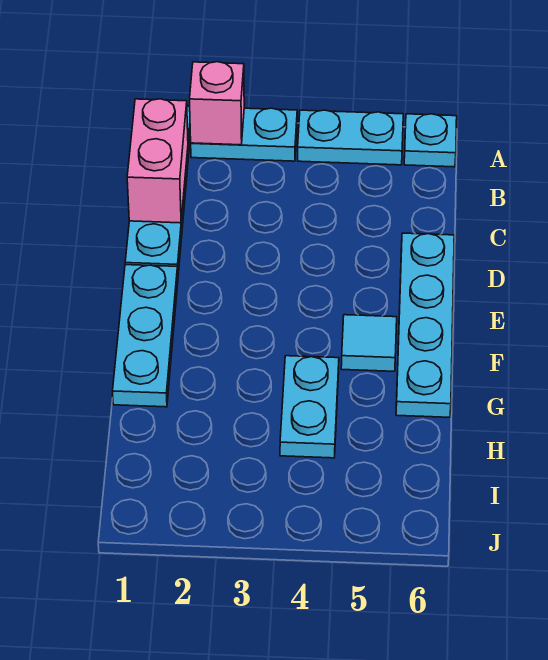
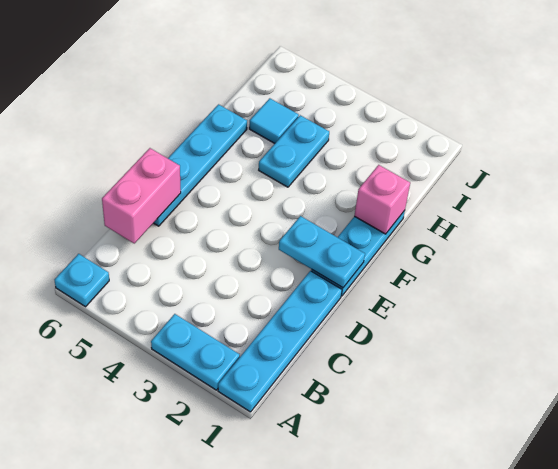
pink brick A2 level 2 -> pink brick G1 level 2
cyan plate A4:A5 level 1 -> cyan plate E1:E2 level 2
pink brick B1:C1 level 2 -> pink brick C6:D6 level 2
cyan tile F5 level 1 -> cyan tile H5 level 1

